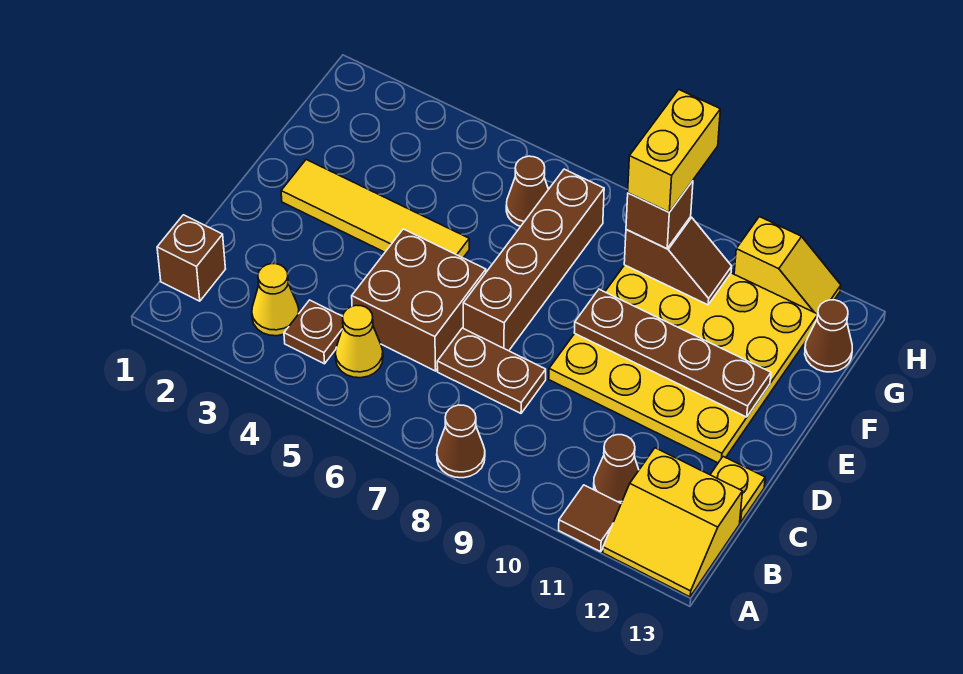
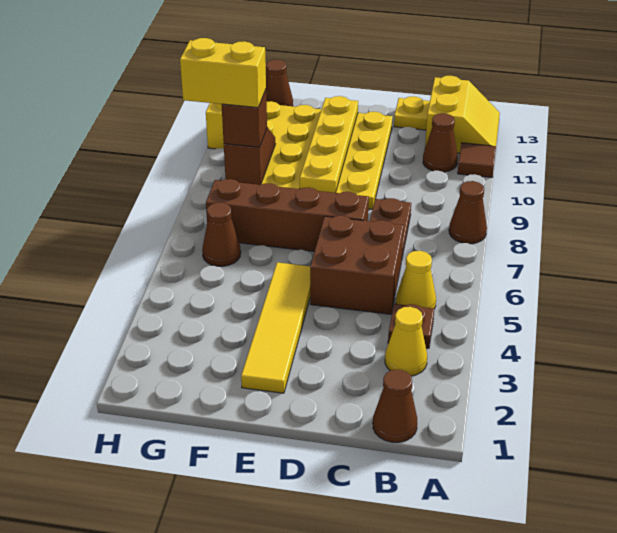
brown brick B1 level 1 -> brown cone B1 level 1
brown plate E9:E12 level 2 -> yellow plate E9:E12 level 2

